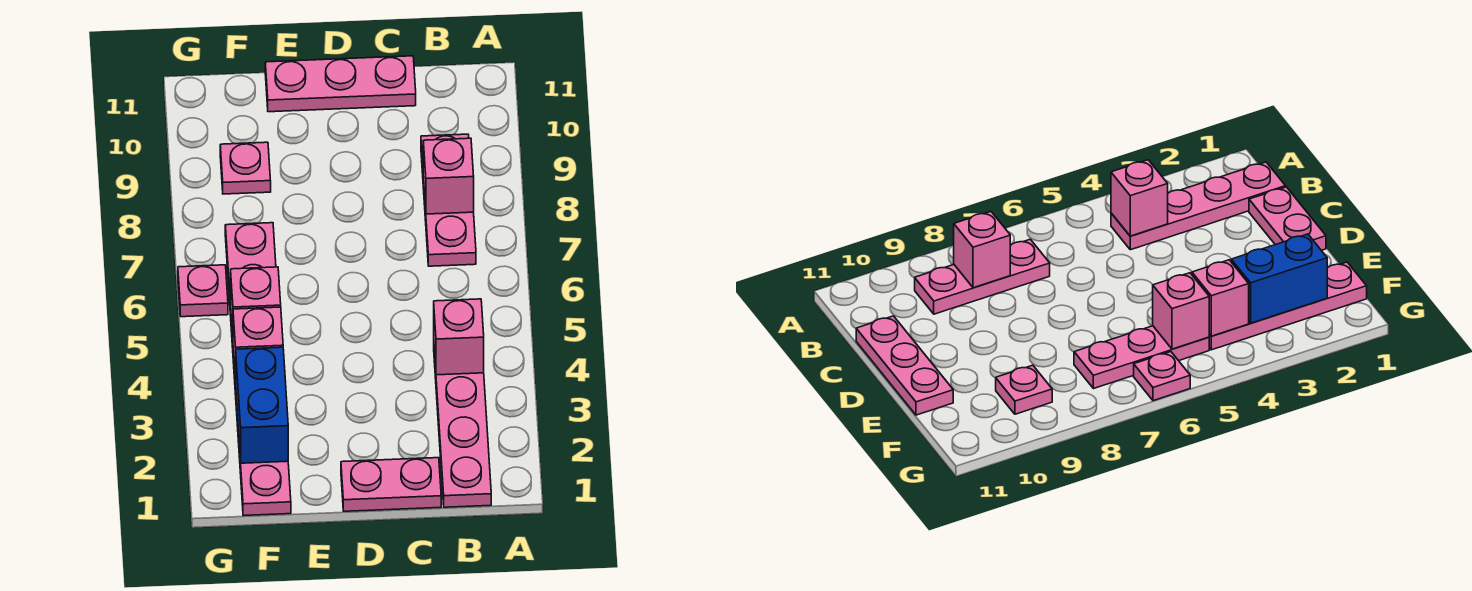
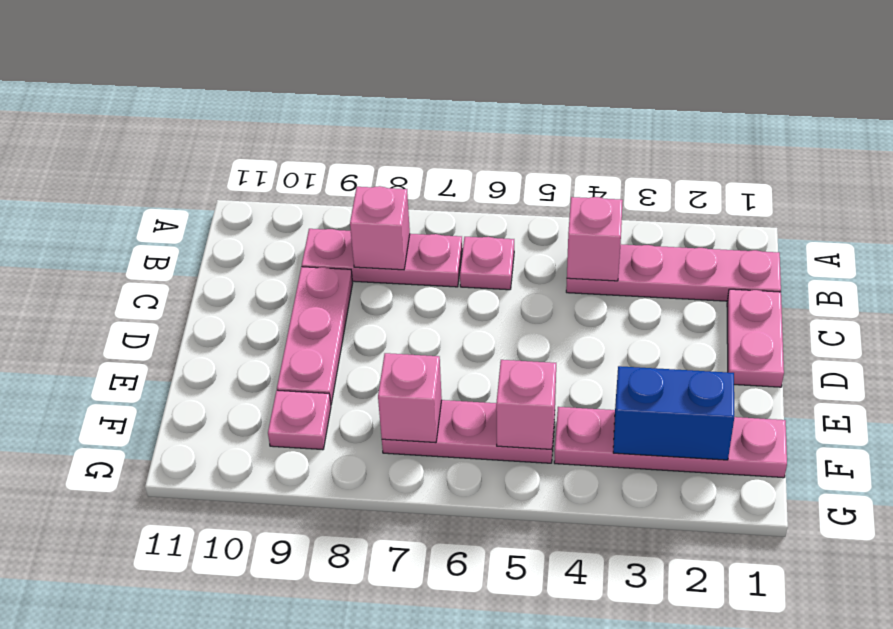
pink plate C11:E11 level 1 -> pink plate C9:E9 level 1
pink brick F4 level 2 -> pink brick F7 level 2
pink plate G6 level 1 -> pink plate B6 level 1

